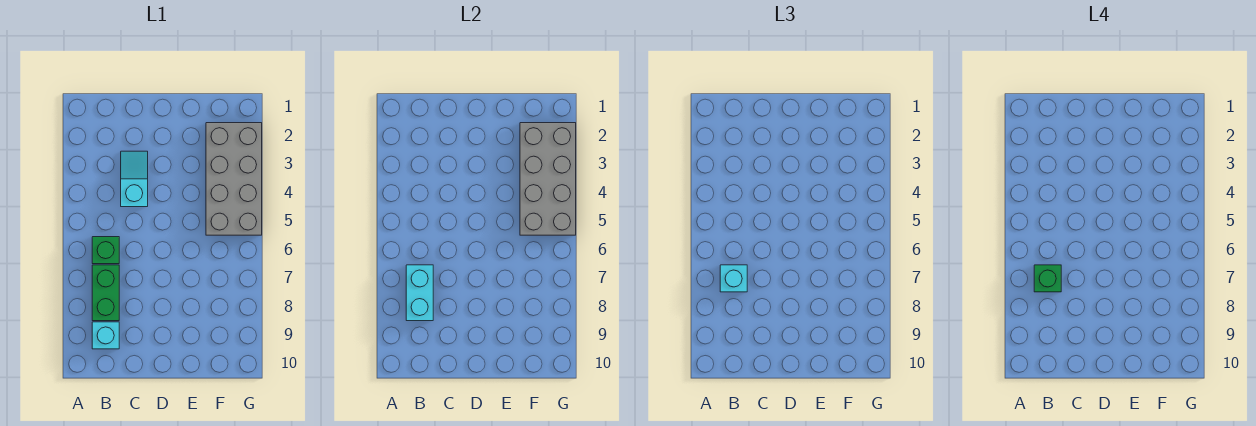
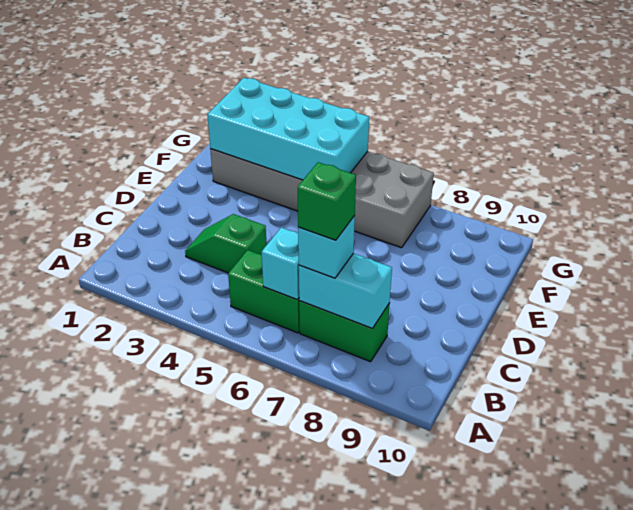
green brick B6 level 1 -> green brick B5:B6 level 1
cyan brick B9 level 1 -> cyan brick B6 level 2
cyan slope C3:C4 level 1 top 4 -> green slope C3:C4 level 1 top 4
grey brick F2:G5 level 1 -> grey brick F2:G7 level 1
grey brick F2:G5 level 2 -> cyan brick F2:G5 level 2

